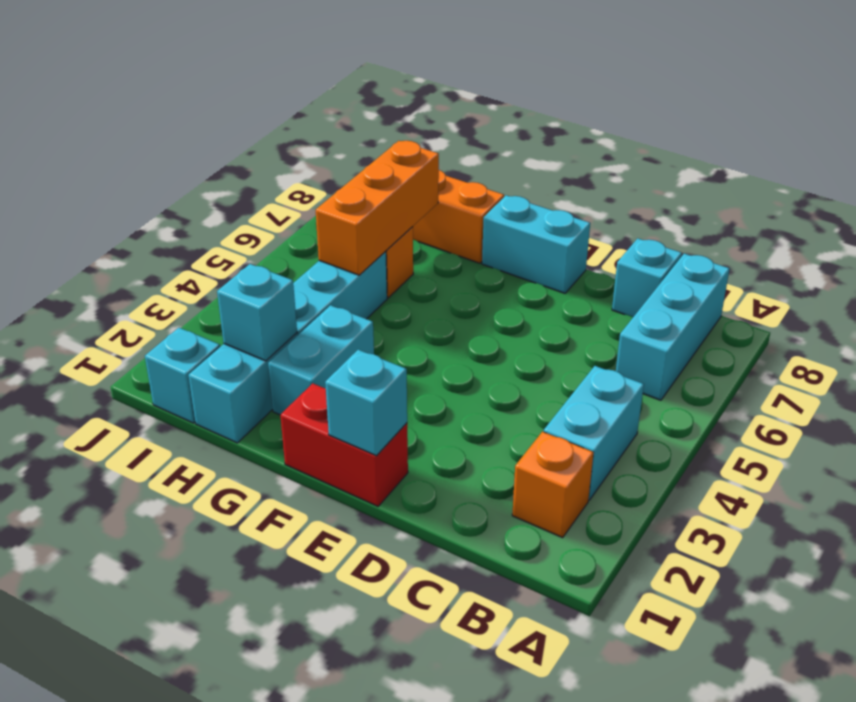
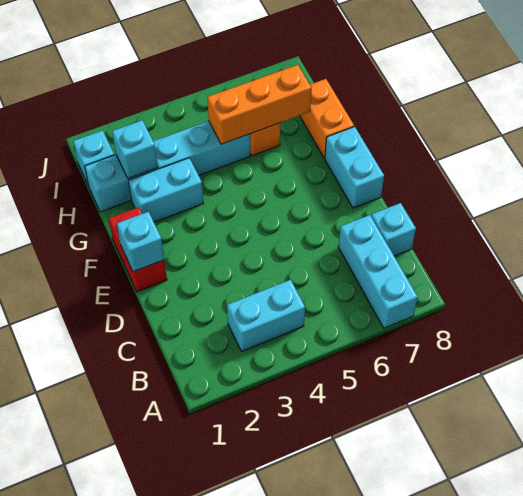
orange brick B2 level 1 -> none
cyan brick B6:B8 level 1 -> cyan brick A7:C7 level 1

